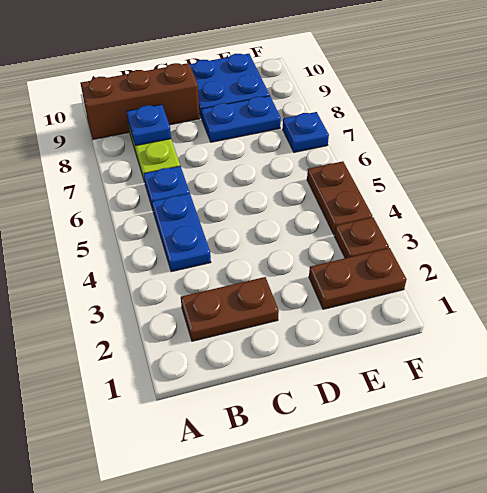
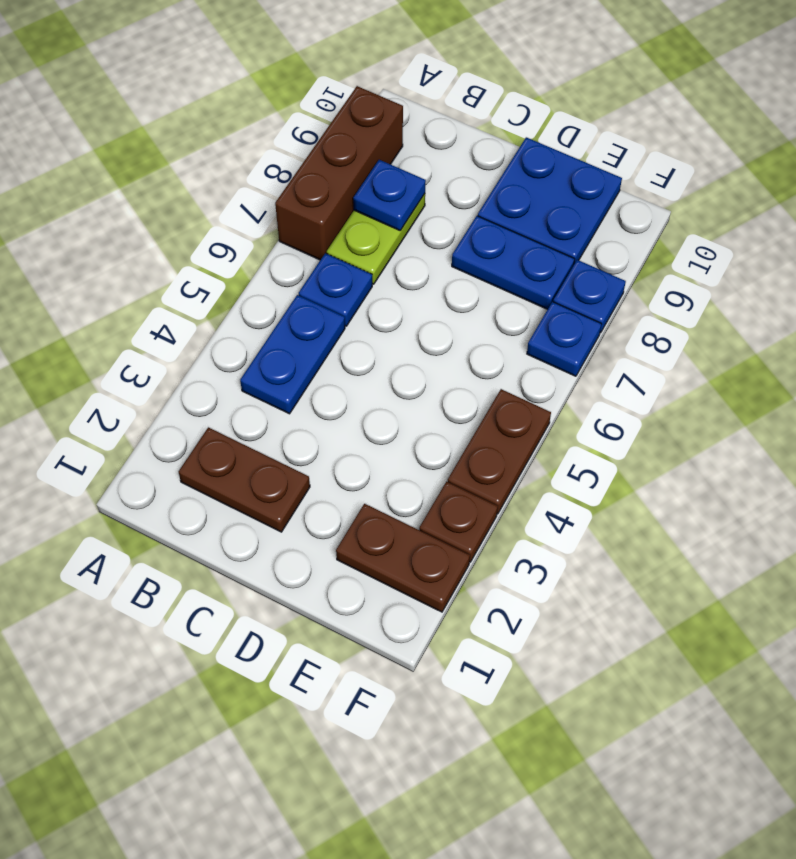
brown brick A9:C9 level 1 -> brown brick A7:A9 level 1
none -> blue plate F8 level 1

